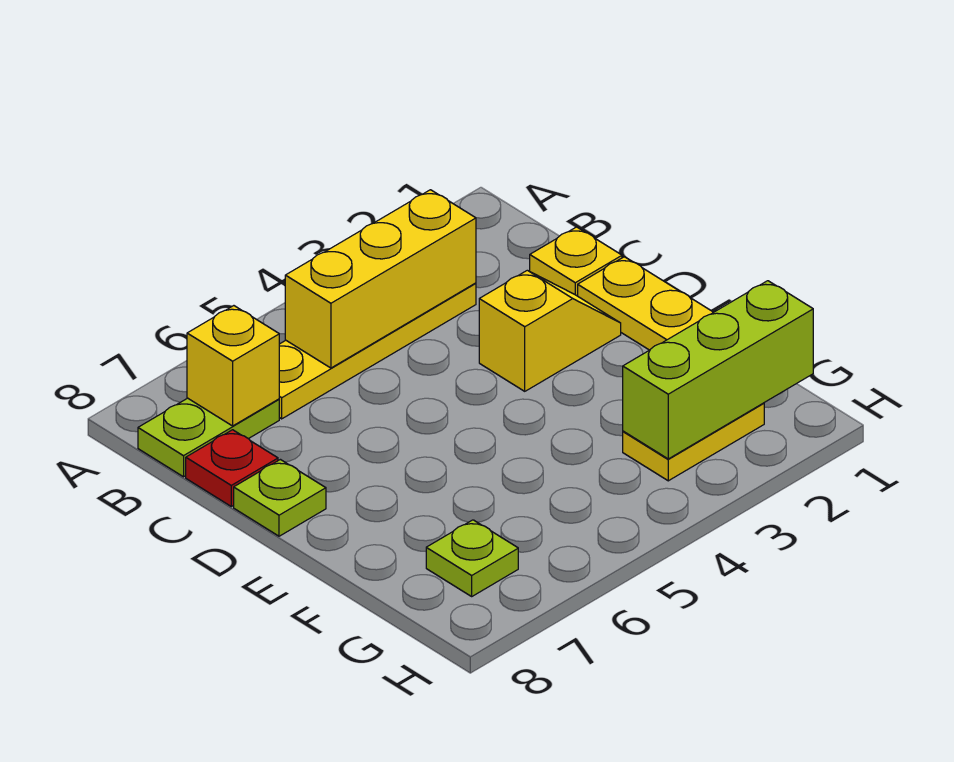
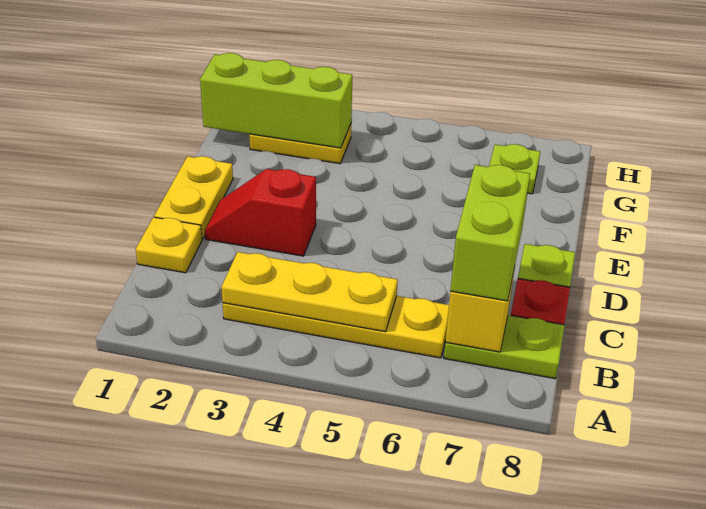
yellow brick B3:B5 level 2 -> yellow plate B3:B5 level 2
none -> lime brick B7:C7 level 3
yellow slope D2:D3 level 1 top 3 -> red slope D2:D3 level 1 top 3

